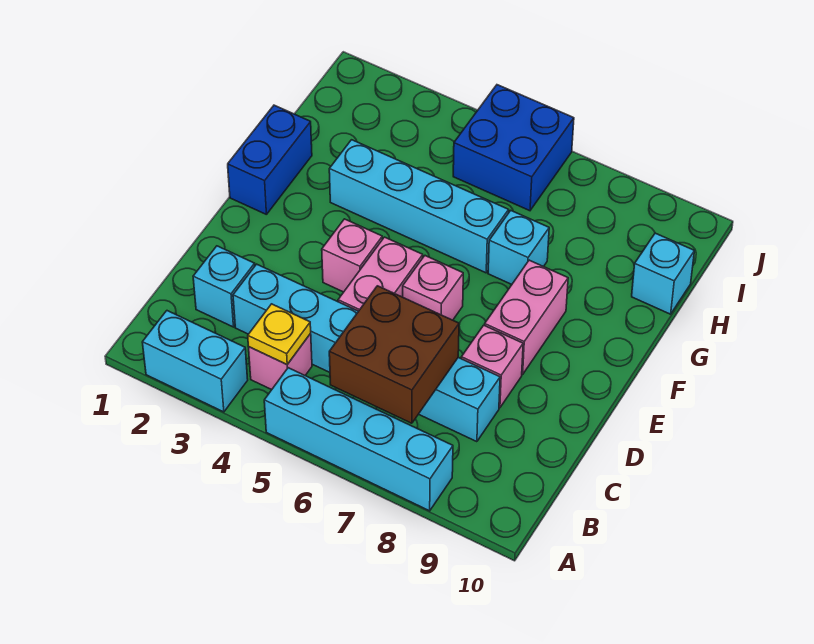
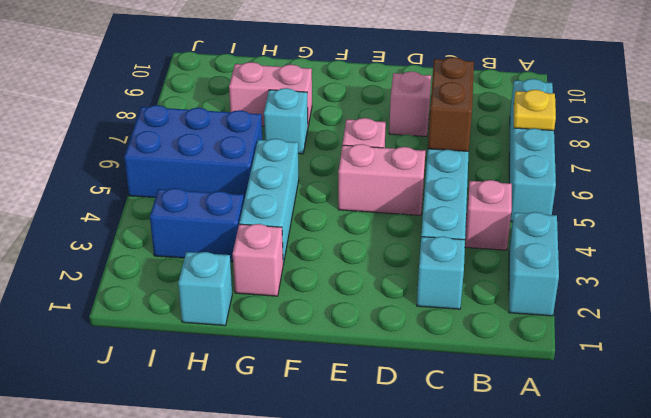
yellow plate B4 level 2 -> yellow plate A7 level 2
brown brick B6:C7 level 2 -> brown brick C6:C7 level 2
pink brick E4 level 1 -> pink brick G2 level 1
pink brick E8:F8 level 1 -> pink brick G8:H8 level 1
blue brick F1:G1 level 1 -> blue brick H3:I3 level 1
cyan brick G3:G6 level 1 -> cyan brick G3:G5 level 1
cyan brick H10 level 1 -> cyan brick H1 level 1
blue brick I5:J6 level 1 -> blue brick H5:J6 level 1

